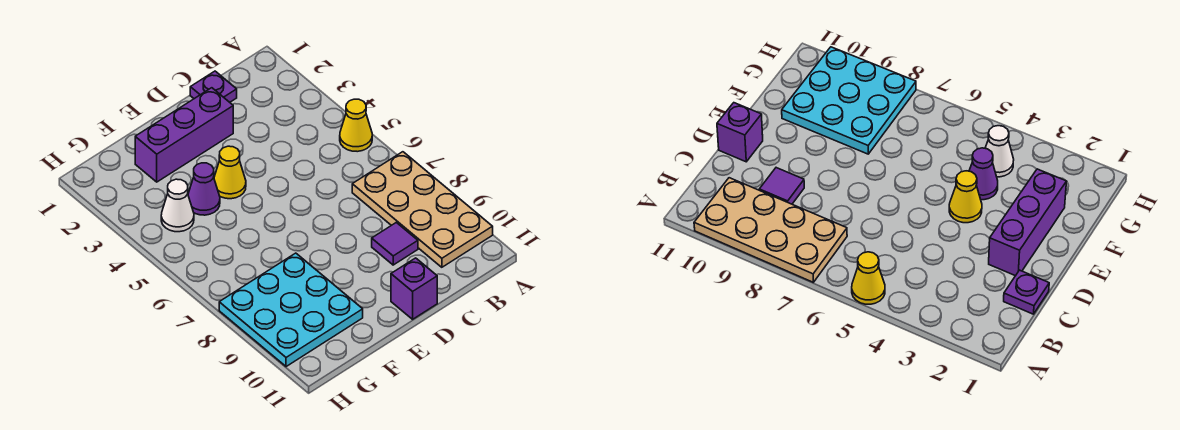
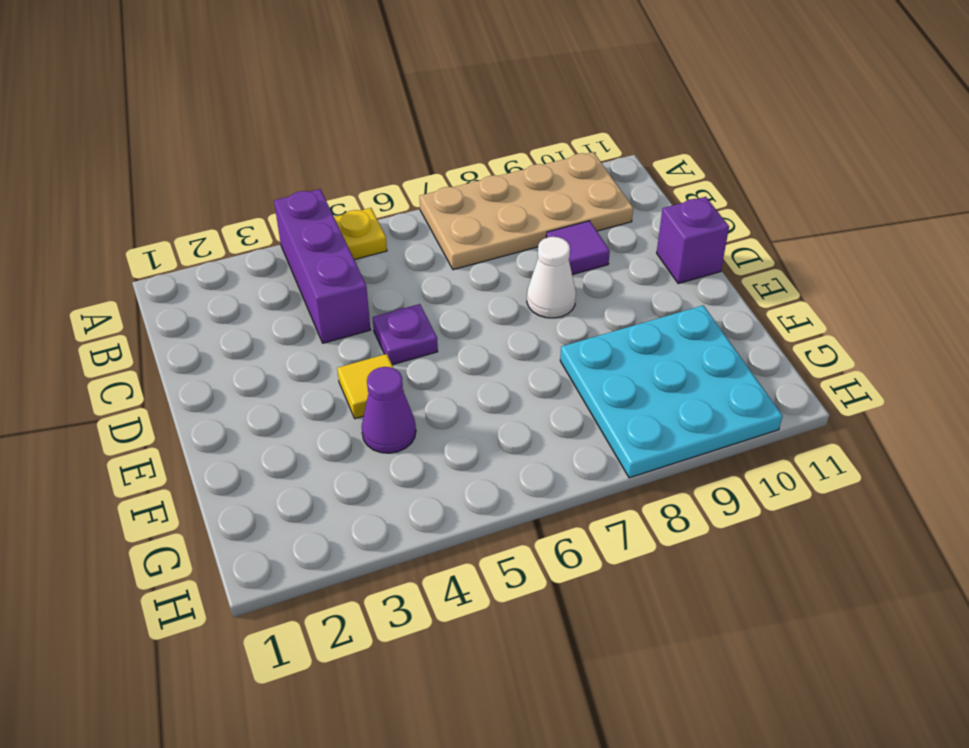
yellow cone A5 level 1 -> yellow plate A5 level 1
purple plate C1 level 1 -> purple plate D5 level 1
purple brick D2:F2 level 1 -> purple brick A4:C4 level 1
yellow cone E4 level 1 -> yellow tile E4 level 1
white cone G4 level 1 -> white cone D8 level 1

